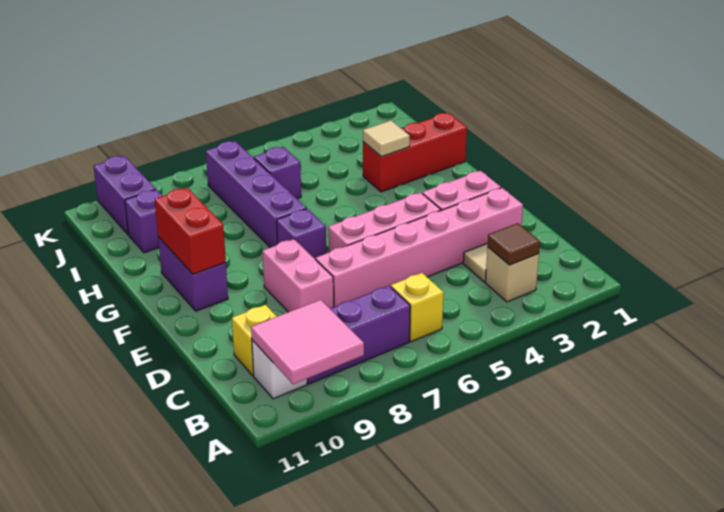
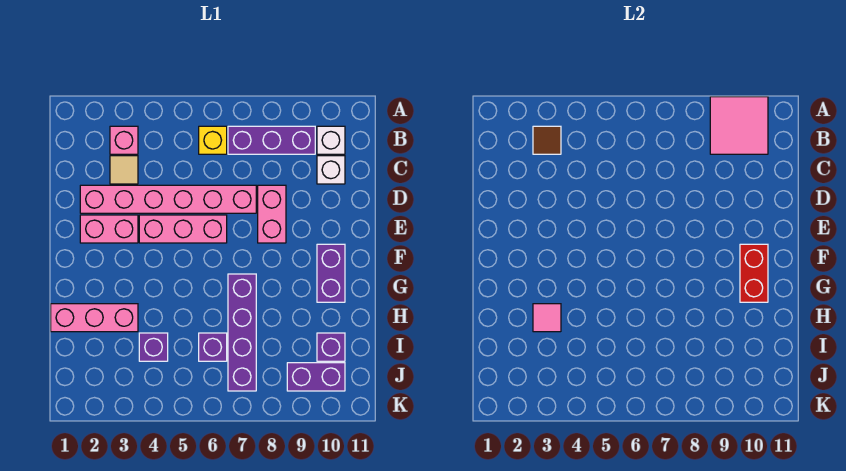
tan brick B3 level 1 -> pink brick B3 level 1
yellow brick C10 level 1 -> white brick C10 level 1
purple brick F7 level 1 -> purple brick I4 level 1
red brick H1:H3 level 1 -> pink brick H1:H3 level 1
tan tile H3 level 2 -> pink tile H3 level 2
purple brick J10:K10 level 1 -> purple brick J9:J10 level 1

